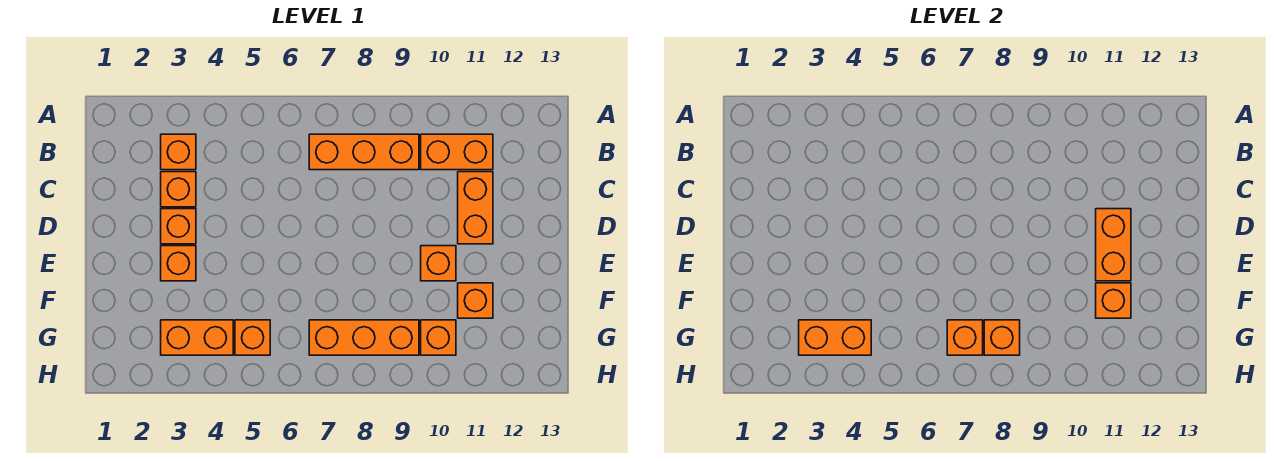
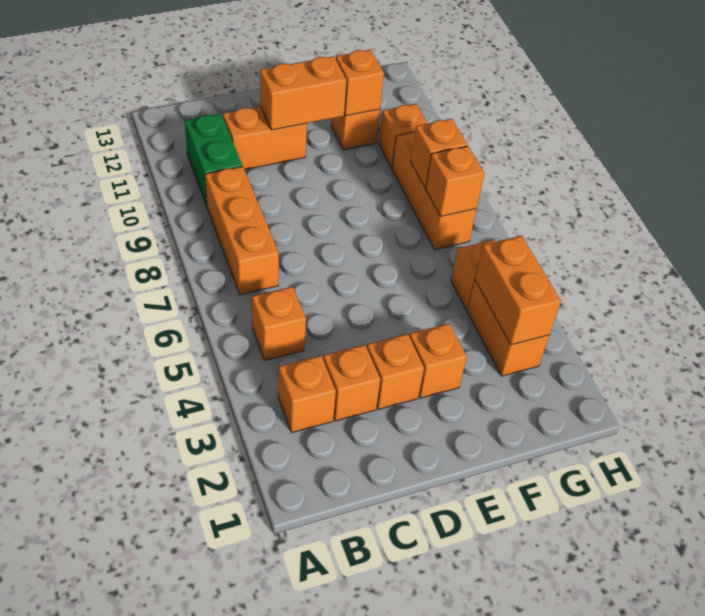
orange brick B10:B11 level 1 -> green brick B10:B11 level 1
orange brick E10 level 1 -> orange brick B5 level 1

